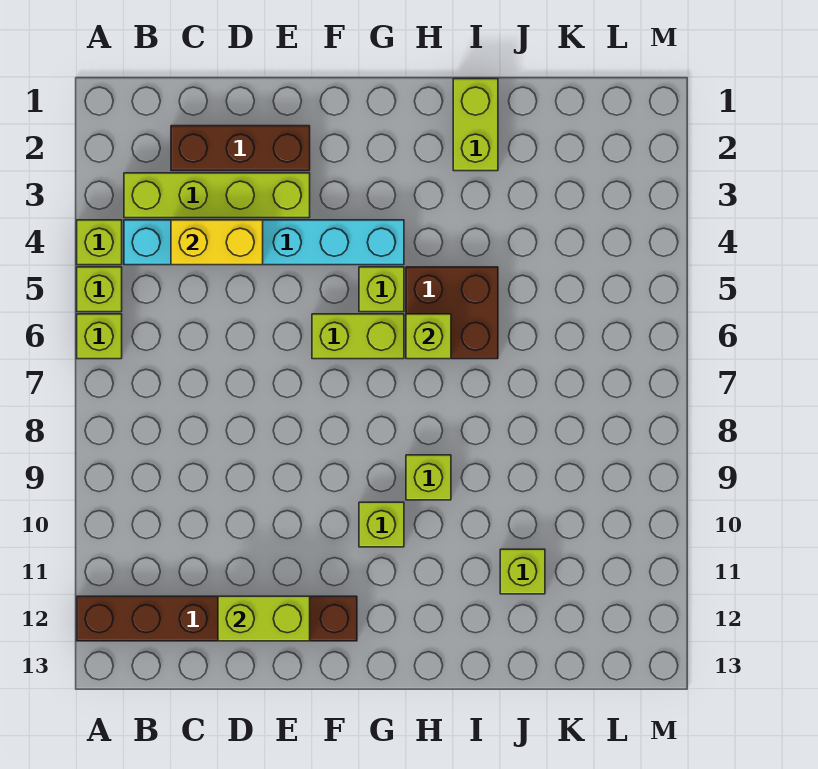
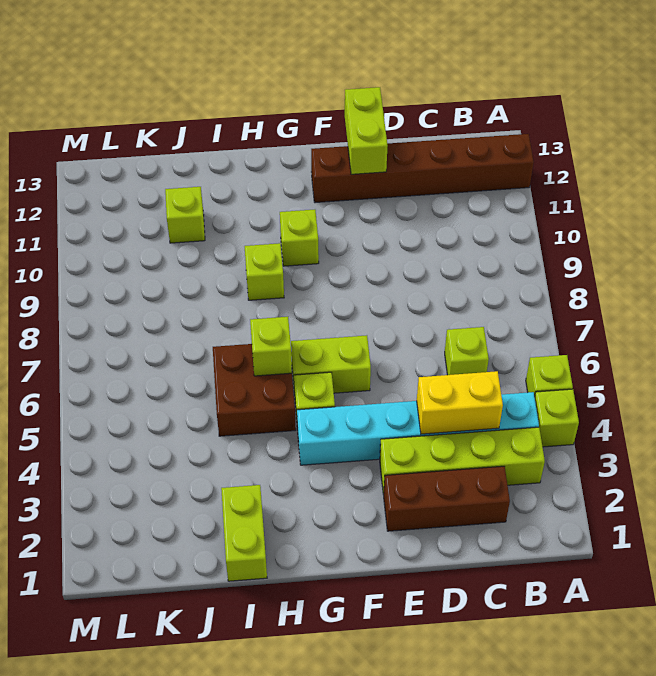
lime brick A6 level 1 -> lime brick C6 level 1
lime brick D12:E12 level 2 -> lime brick E12:E13 level 2

